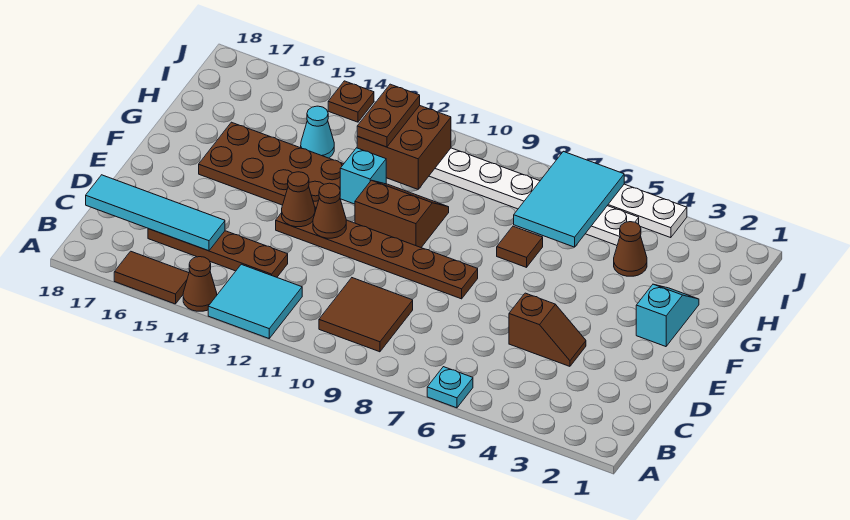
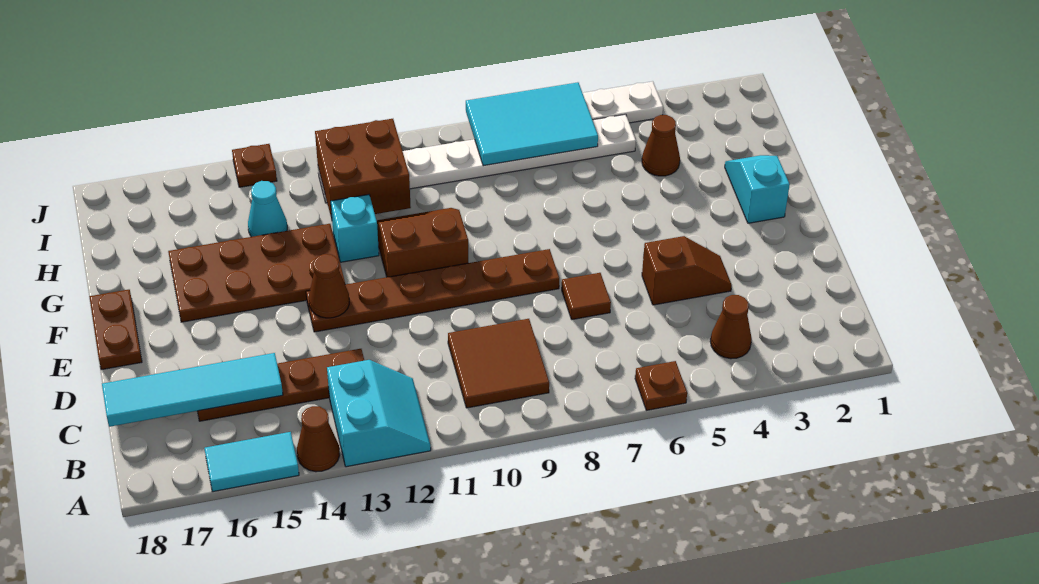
cyan plate A6 level 1 -> brown plate A6 level 1
cyan tile A12:B13 level 1 -> cyan slope A12:B13 level 1 top 13
brown tile A15:A16 level 1 -> cyan tile A15:A16 level 1
brown cone E12 level 2 -> brown cone B4 level 1
brown tile G7 level 1 -> brown tile D7 level 1
cyan tile H6:J7 level 2 -> cyan tile I6:J8 level 2
brown plate H12:I12 level 3 -> brown plate E18:F18 level 1

